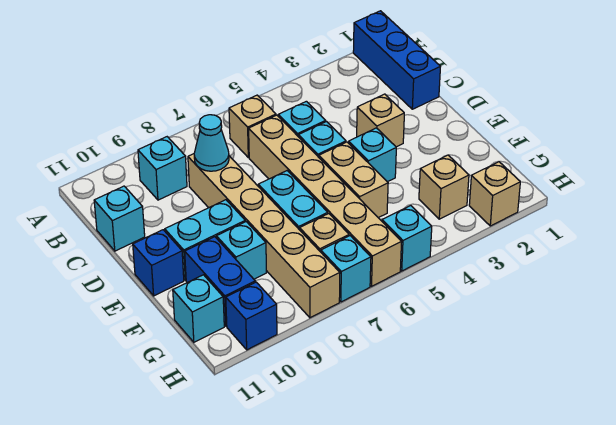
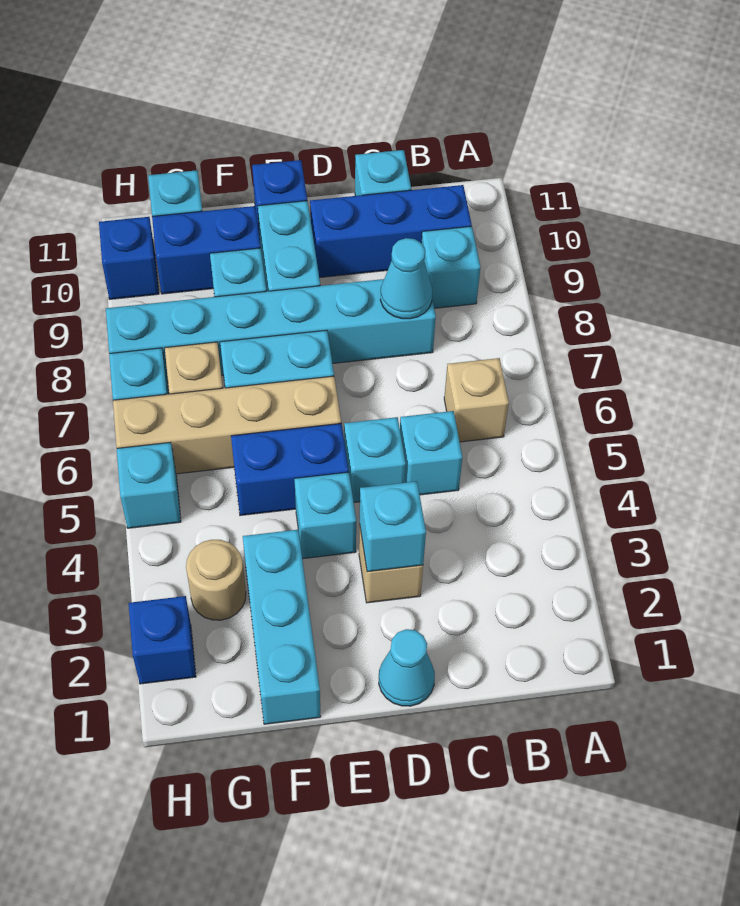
blue brick A1:C1 level 1 -> blue brick B10:D10 level 1
tan brick C6:H6 level 1 -> tan brick E6:H6 level 1
tan brick C8:H8 level 1 -> cyan brick C8:H8 level 1
none -> cyan cone D1 level 1
none -> cyan brick D3 level 2
tan brick E5:F5 level 1 -> blue brick E5:F5 level 1
none -> cyan brick F1:F3 level 1
tan brick G3 level 1 -> tan round brick G3 level 1
tan brick H2 level 1 -> blue brick H2 level 1

